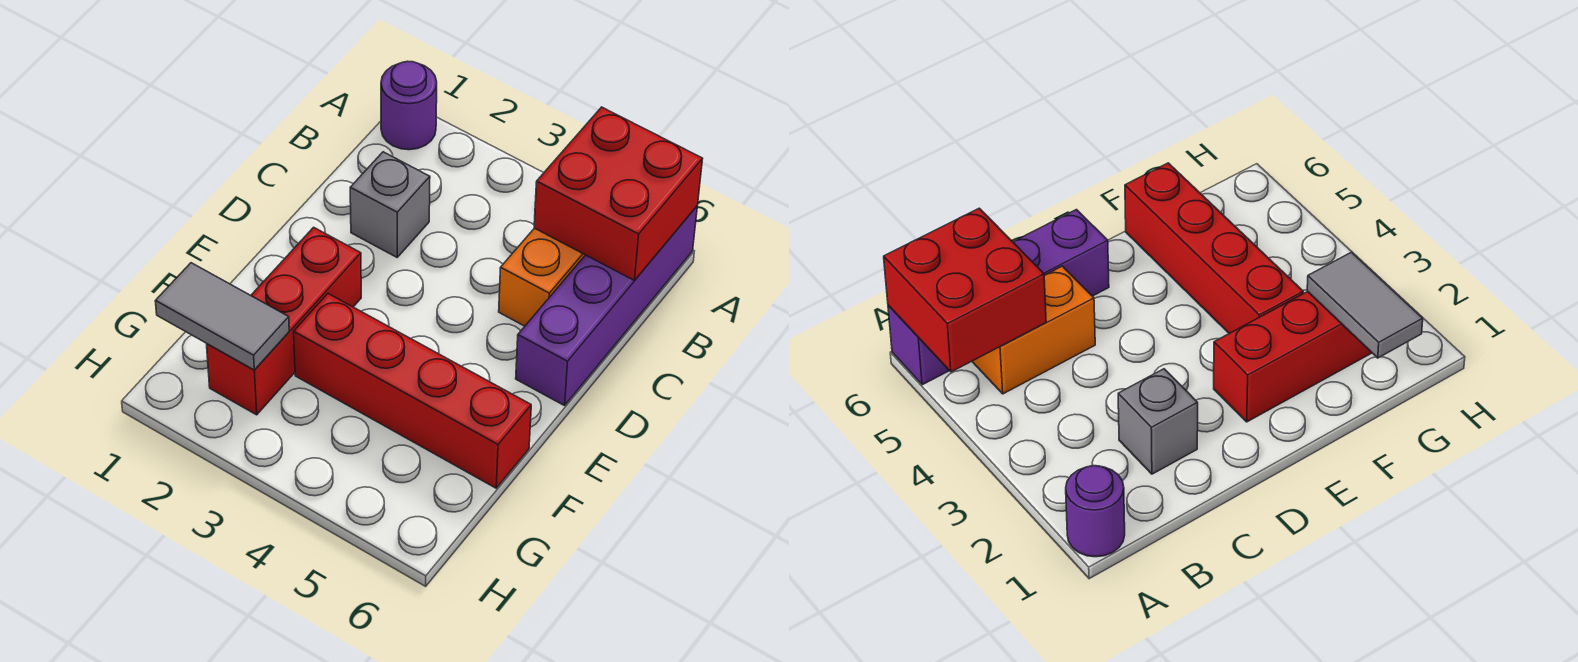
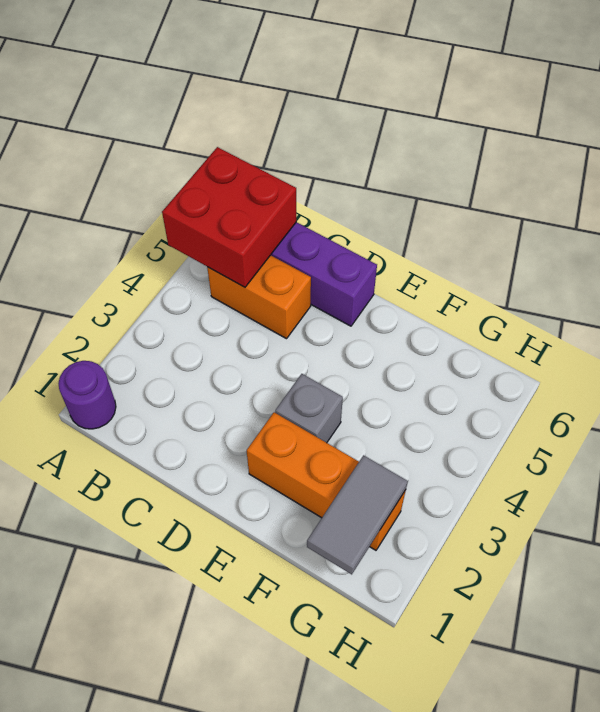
grey brick C2 level 1 -> grey brick E3 level 1
red brick E2:G2 level 1 -> orange brick E2:G2 level 1
red brick F3:F6 level 1 -> none

